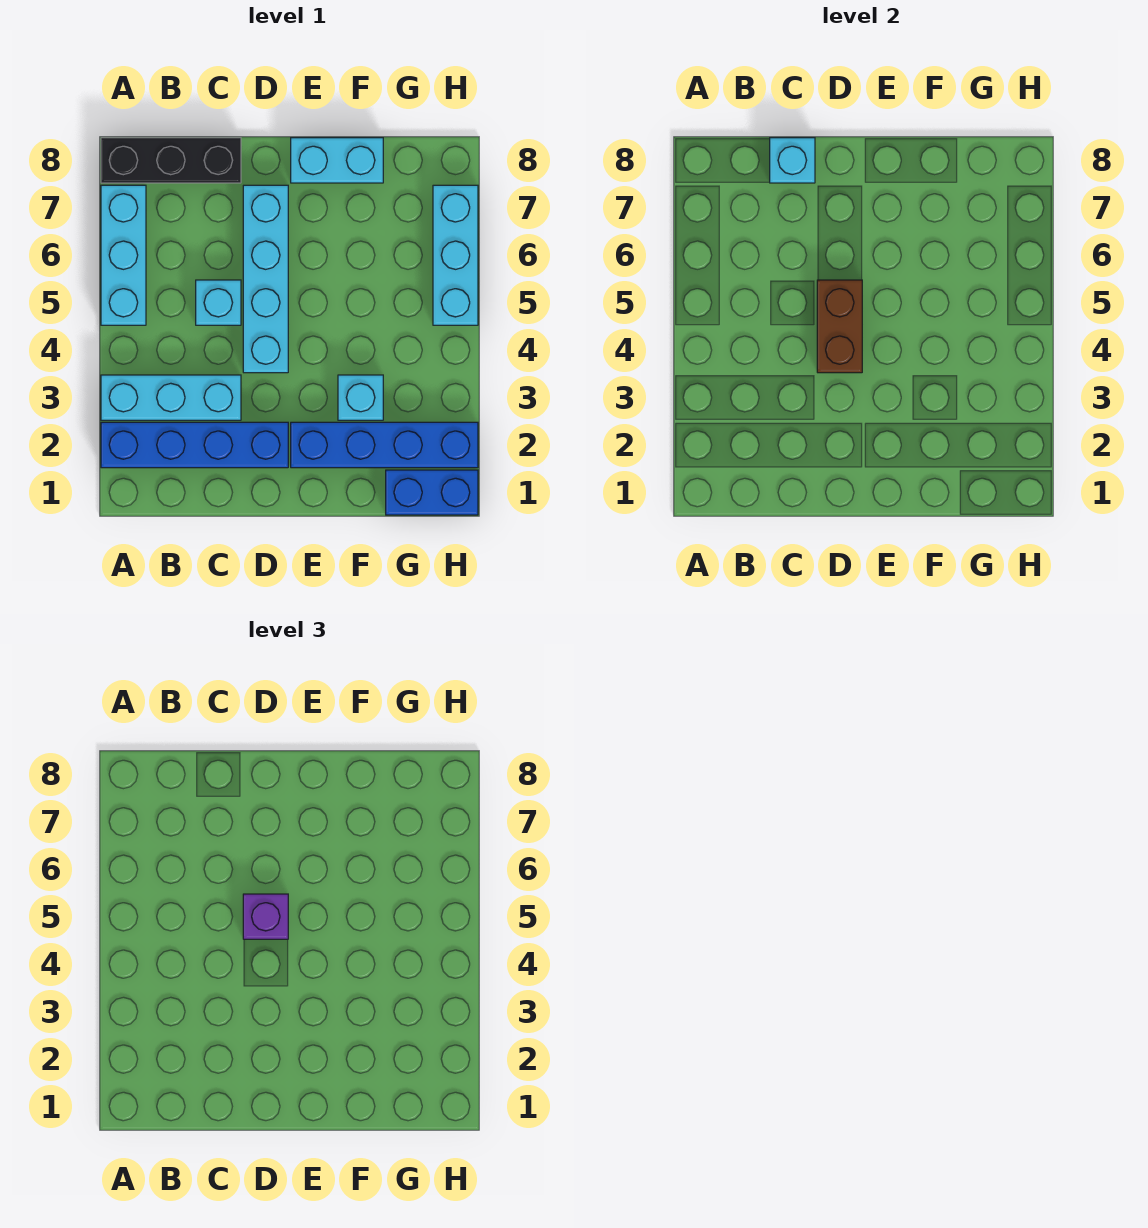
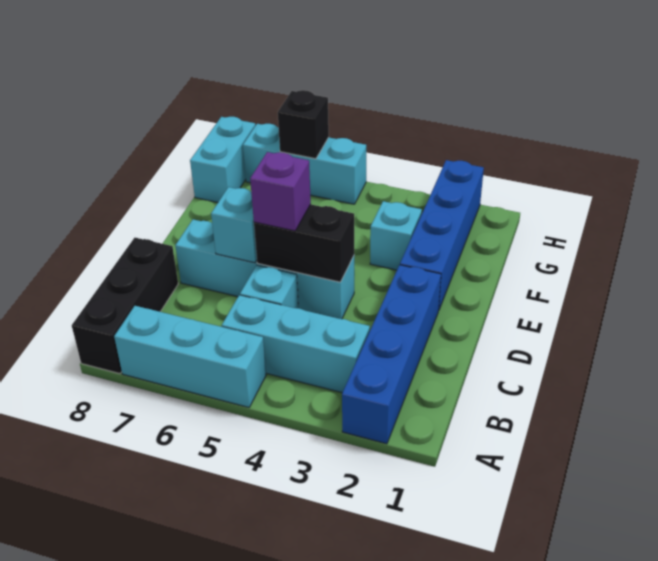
cyan brick A3:C3 level 1 -> cyan brick B3:B5 level 1
cyan brick C8 level 2 -> cyan brick D6 level 2
brown brick D4:D5 level 2 -> black brick D4:D5 level 2
cyan brick E8:F8 level 1 -> cyan brick G8:H8 level 1
blue brick G1:H1 level 1 -> none
none -> black brick H6 level 2

